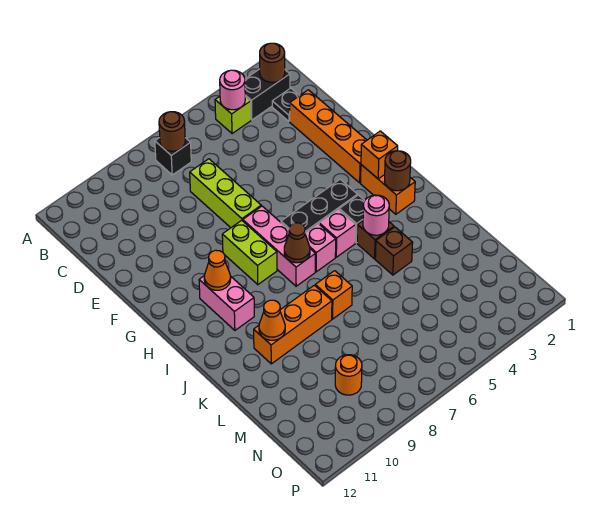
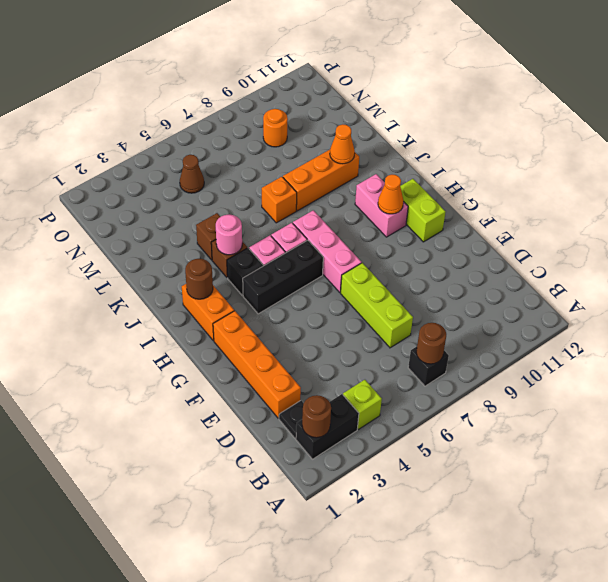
pink round brick B4 level 2 -> none
lime brick G8:H8 level 1 -> lime brick G11:H11 level 1
orange brick H2 level 2 -> none
brown cone I7 level 2 -> brown cone N5 level 1

